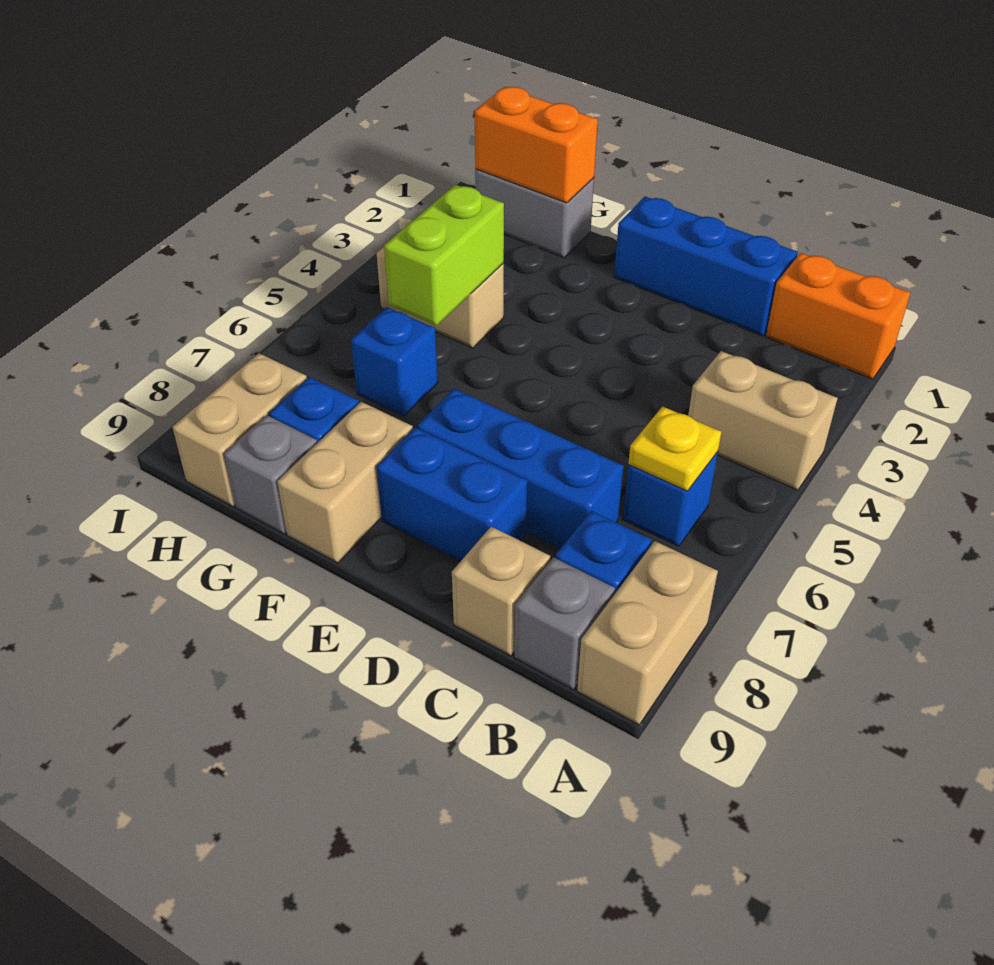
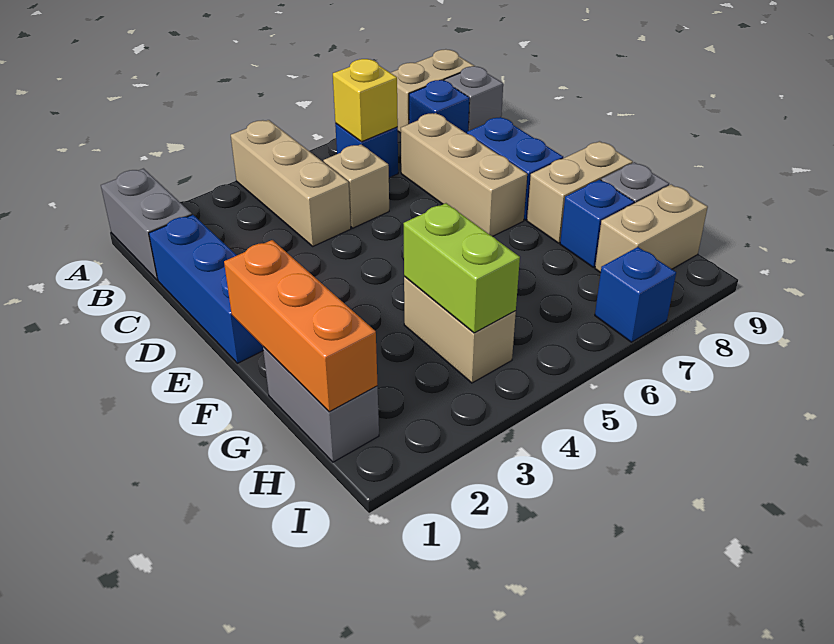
orange brick A1:B1 level 1 -> grey brick A1:B1 level 1
tan brick A4:B4 level 1 -> tan brick A4:C4 level 1
yellow plate B6 level 2 -> yellow brick B6 level 2
blue brick C7:E7 level 1 -> tan brick C7:E7 level 1
tan brick C9 level 1 -> tan brick C5 level 1
orange brick G1:H1 level 2 -> orange brick F1:H1 level 2
lime brick G4:G5 level 2 -> lime brick G4:H4 level 2
blue brick G6 level 1 -> blue brick I7 level 1

